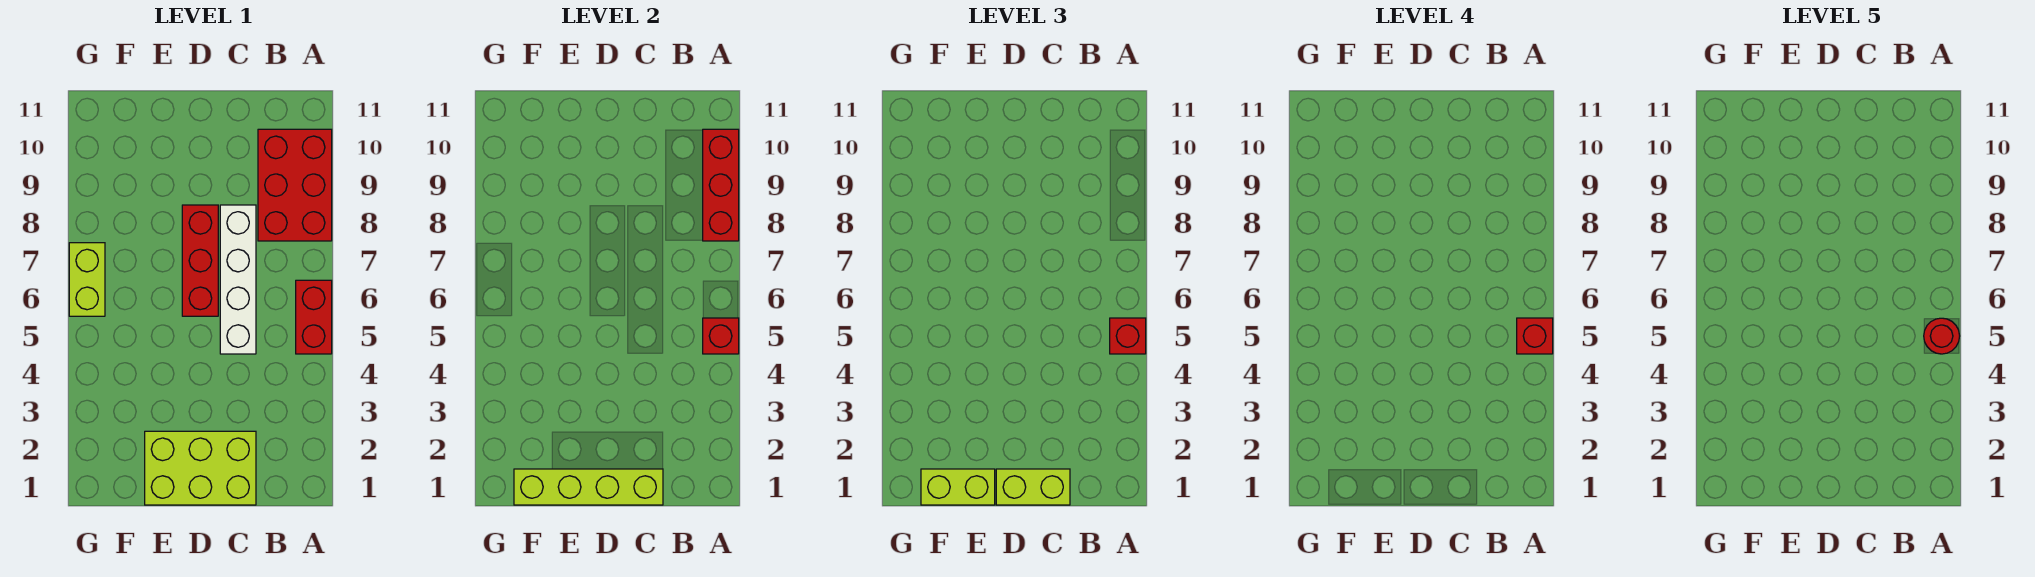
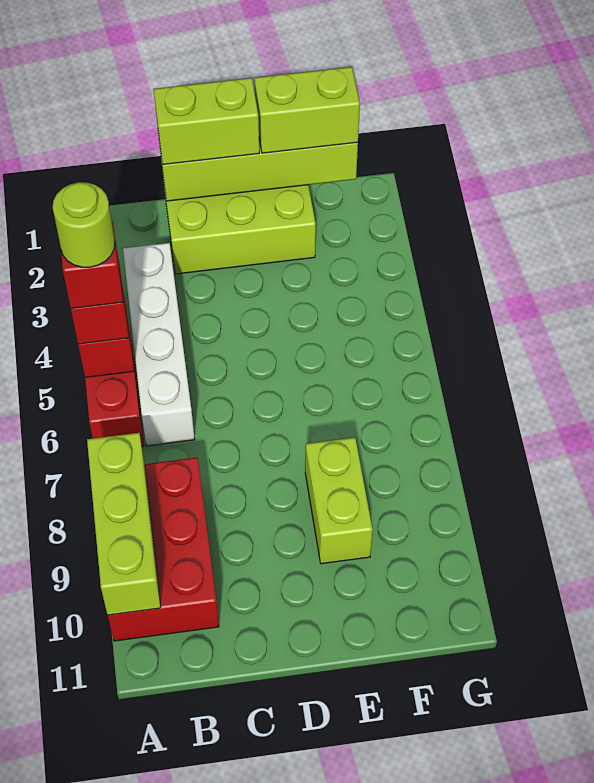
red round brick A5 level 5 -> lime round brick A5 level 5
red brick A8:A10 level 2 -> lime brick A8:A10 level 2
white brick C5:C8 level 1 -> white brick B3:B6 level 1
red brick D6:D8 level 1 -> none
lime brick G6:G7 level 1 -> lime brick E8:E9 level 1

